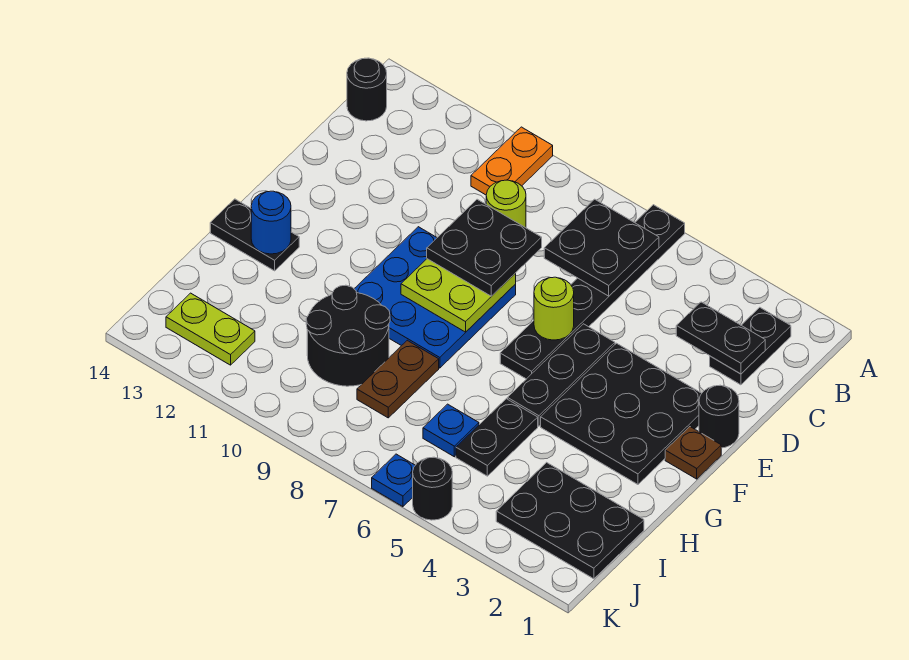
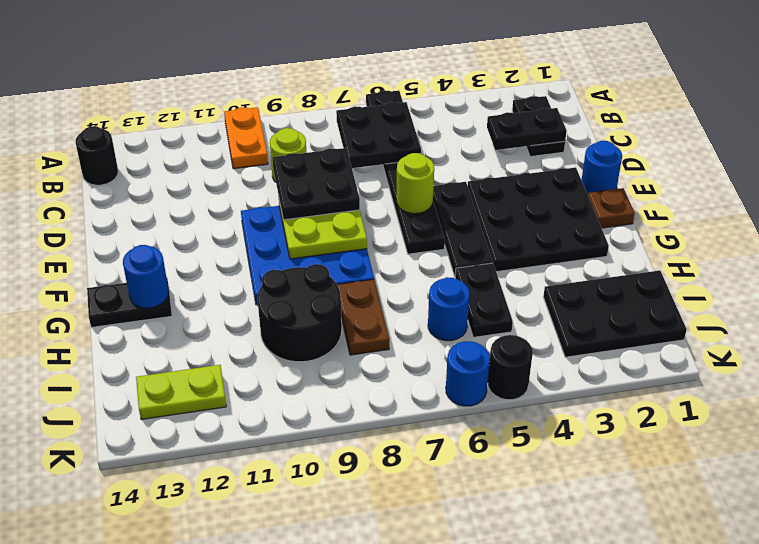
black round brick E1 level 1 -> blue round brick E1 level 1
blue plate I6 level 1 -> blue round brick I6 level 1
blue plate K6 level 1 -> blue round brick K6 level 1

